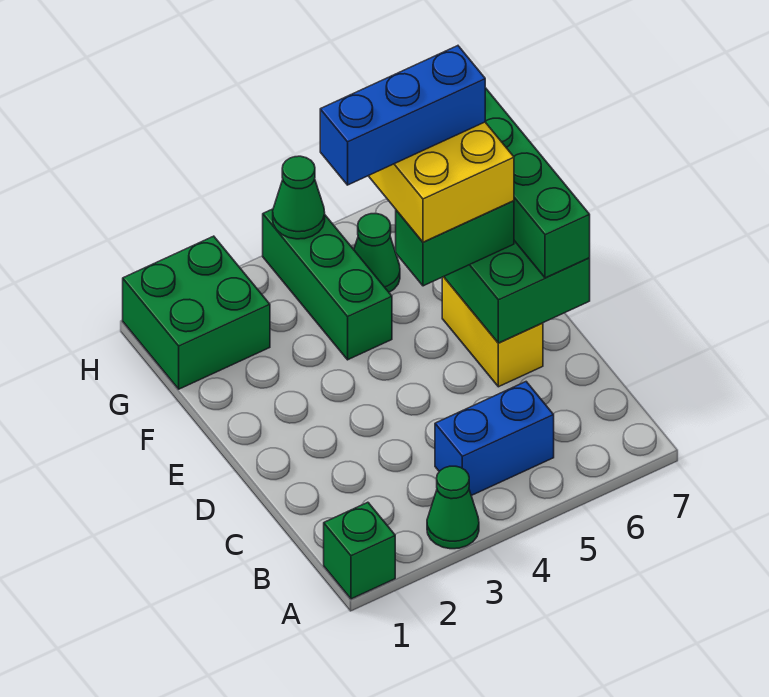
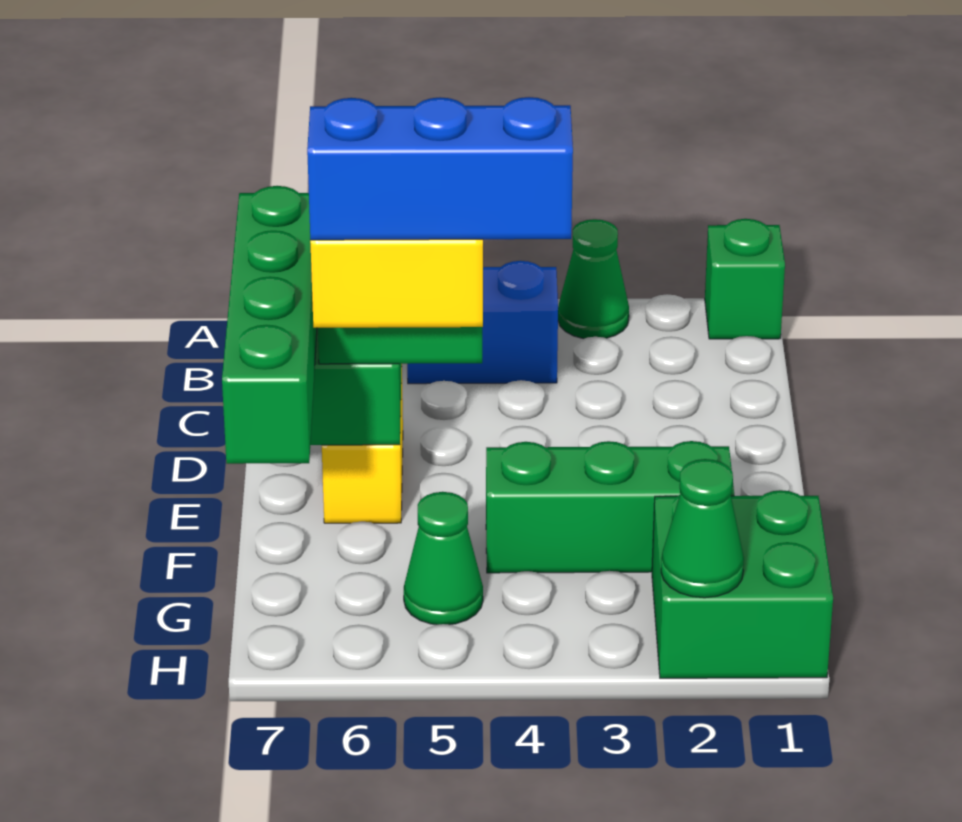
green brick F4:H4 level 1 -> green brick F2:F4 level 1
green cone H4 level 2 -> green cone H2 level 2

